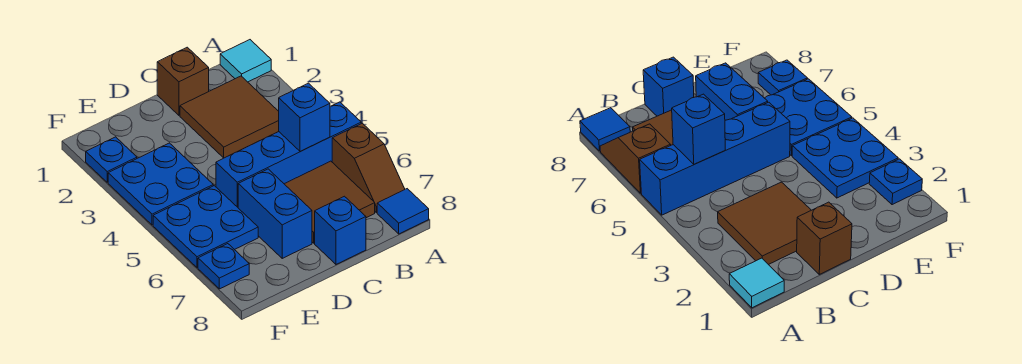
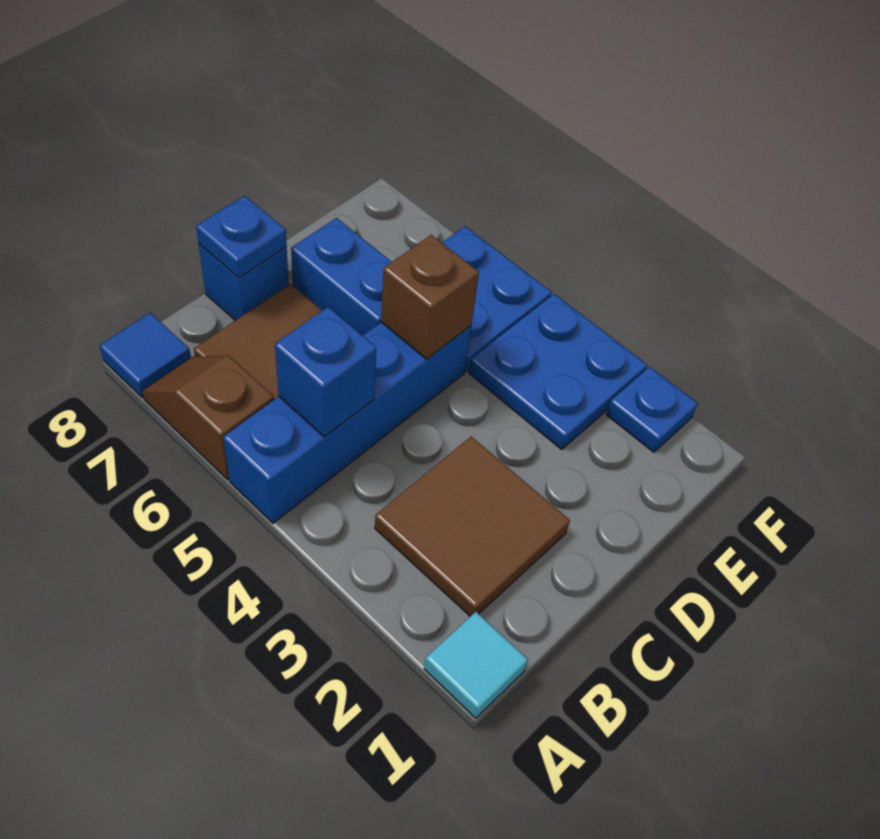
brown brick C1 level 1 -> brown brick D5 level 2
blue plate F7 level 1 -> blue plate C8 level 2

